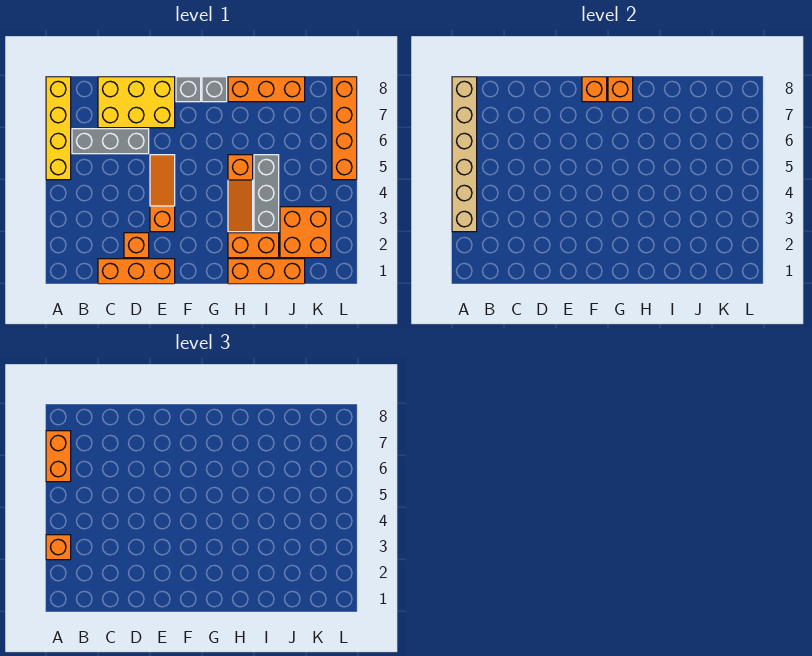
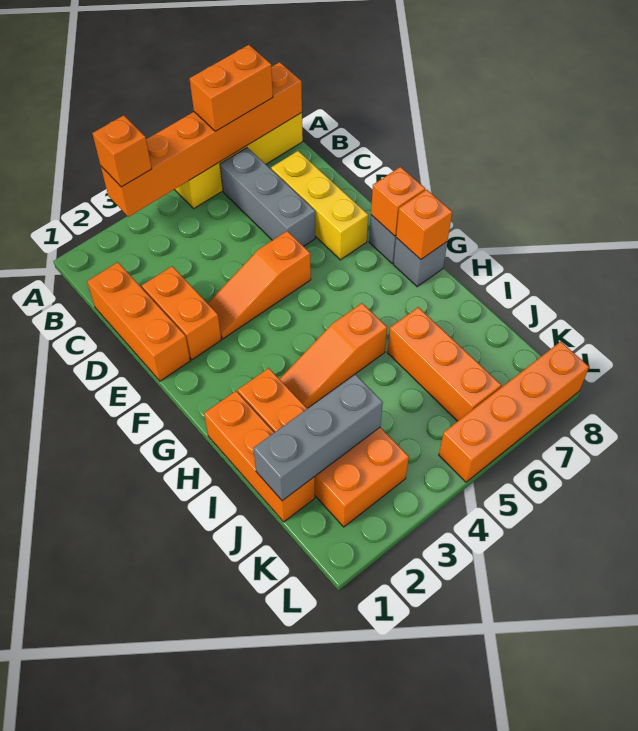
tan brick A3:A8 level 2 -> orange brick A3:A8 level 2
yellow brick C7:E8 level 1 -> yellow brick C7:E7 level 1
orange brick D2 level 1 -> orange brick D2:E2 level 1
orange slope E3:E5 level 1 top 3 -> orange slope E3:E5 level 1 top 5
orange brick H8:J8 level 1 -> orange brick I6:K6 level 1
grey brick I3:I5 level 1 -> grey brick J1:J3 level 2

